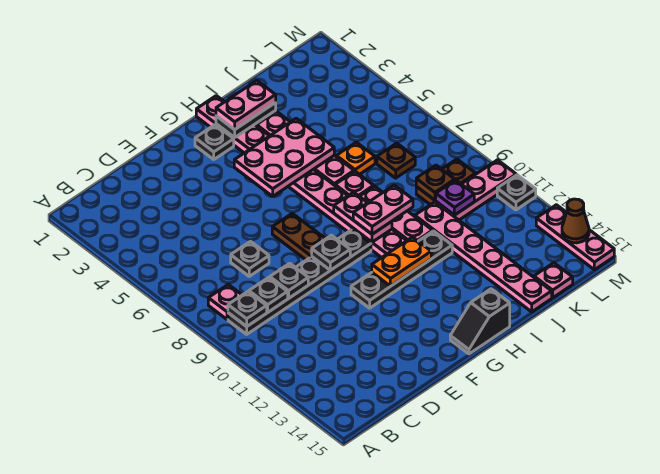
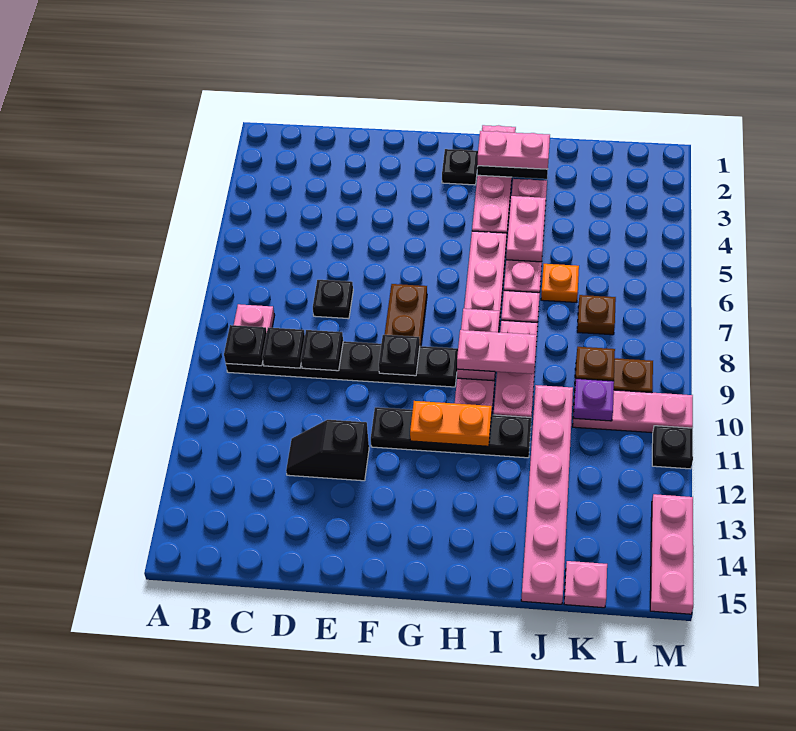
pink plate G4:I5 level 2 -> pink plate I4:I5 level 2
black slope G15:H15 level 1 top H -> black slope D12:E12 level 1 top E
brown cone M14 level 2 -> none

